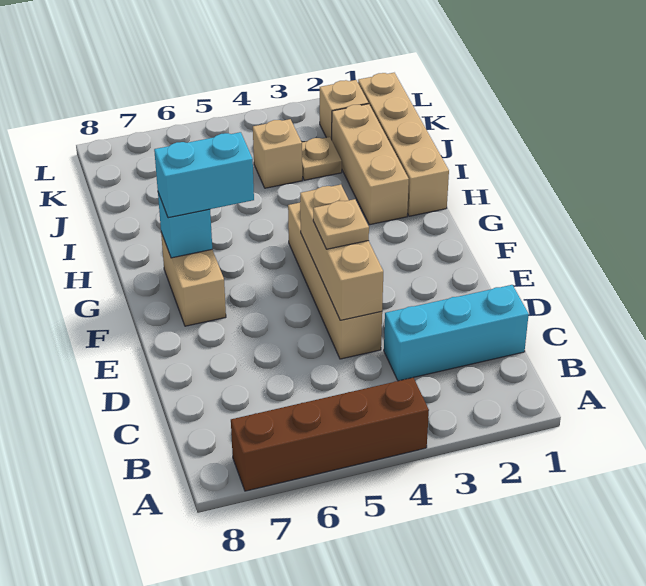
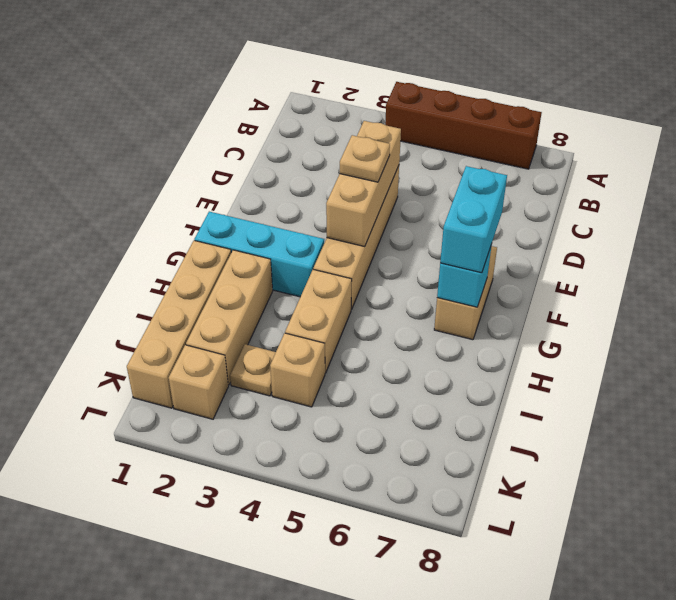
cyan brick C1:C3 level 1 -> cyan brick G1:G3 level 1
cyan brick G6:G7 level 3 -> cyan brick F7:G7 level 3
none -> tan brick H4:I4 level 1

